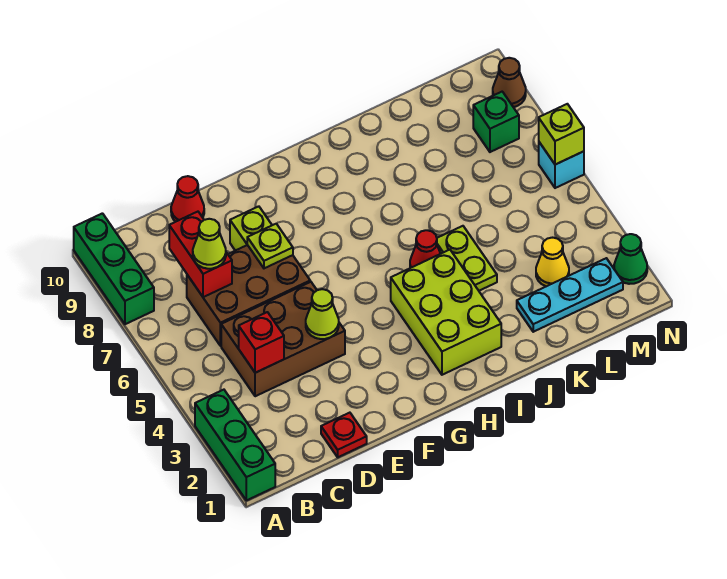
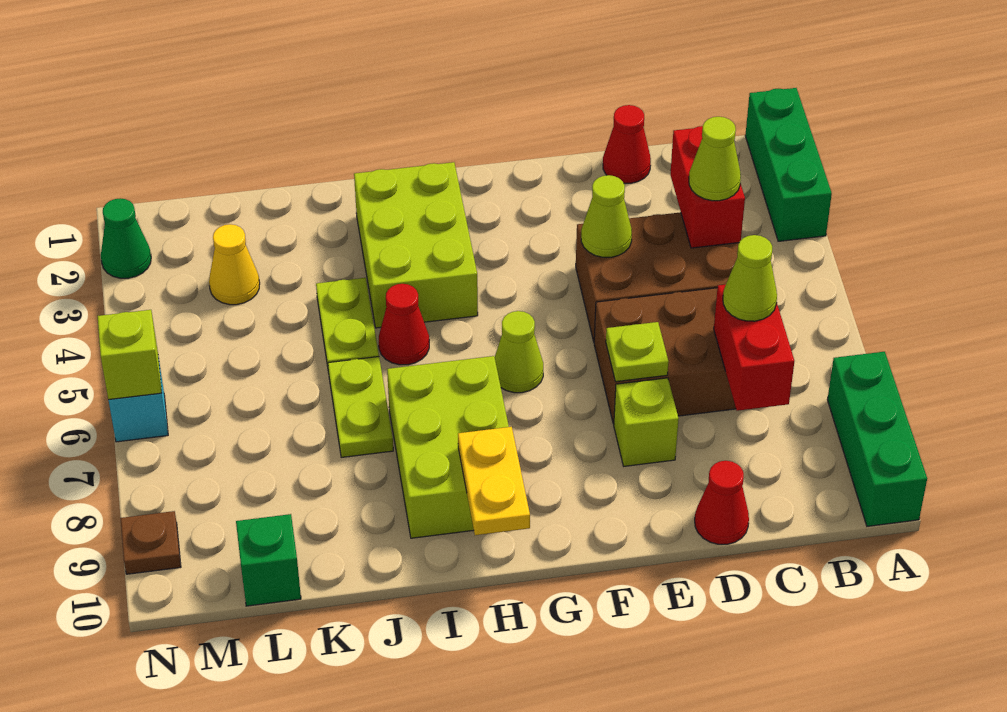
red brick C4 level 2 -> red brick C3:C4 level 2
none -> lime cone C4 level 3
red plate D1 level 1 -> red cone D1 level 1
none -> lime cone G6 level 1
none -> lime brick H7:I9 level 1
none -> yellow plate H9:H10 level 2
none -> lime plate J6:J7 level 1
cyan plate K2:M2 level 1 -> none
green brick M8 level 1 -> green brick L10 level 1
brown cone N9 level 1 -> brown plate N9 level 1

